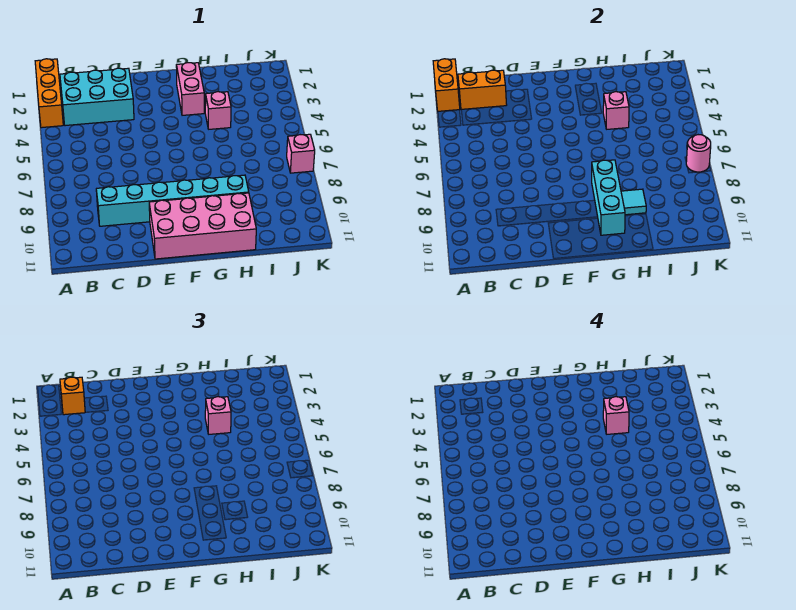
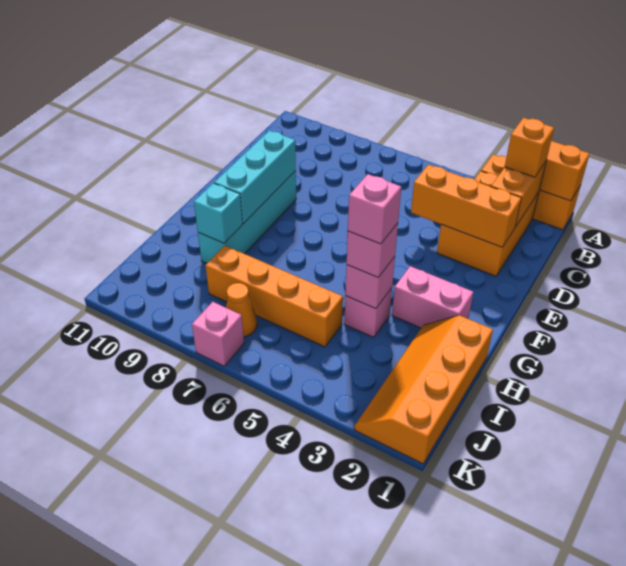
cyan brick B2:D3 level 1 -> orange brick B2:D3 level 1
cyan brick C9:H9 level 1 -> cyan brick E9:H9 level 1
none -> orange brick D2:D4 level 2
pink brick E10:H11 level 1 -> none
cyan brick G8:G10 level 2 -> cyan brick E9:G9 level 2
none -> orange slope H1:K2 level 1 top 1
cyan tile H9 level 2 -> cyan brick H9 level 2
none -> orange brick I5:I8 level 1
none -> orange cone J7 level 1
pink round brick K7 level 2 -> none

